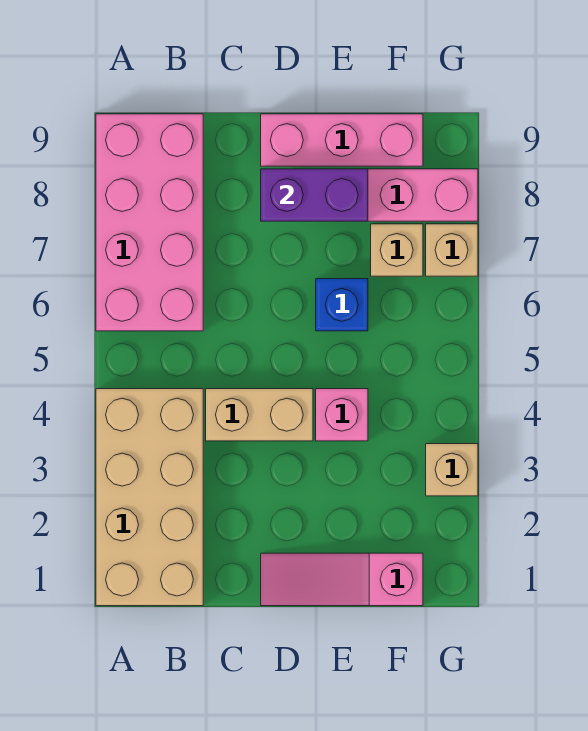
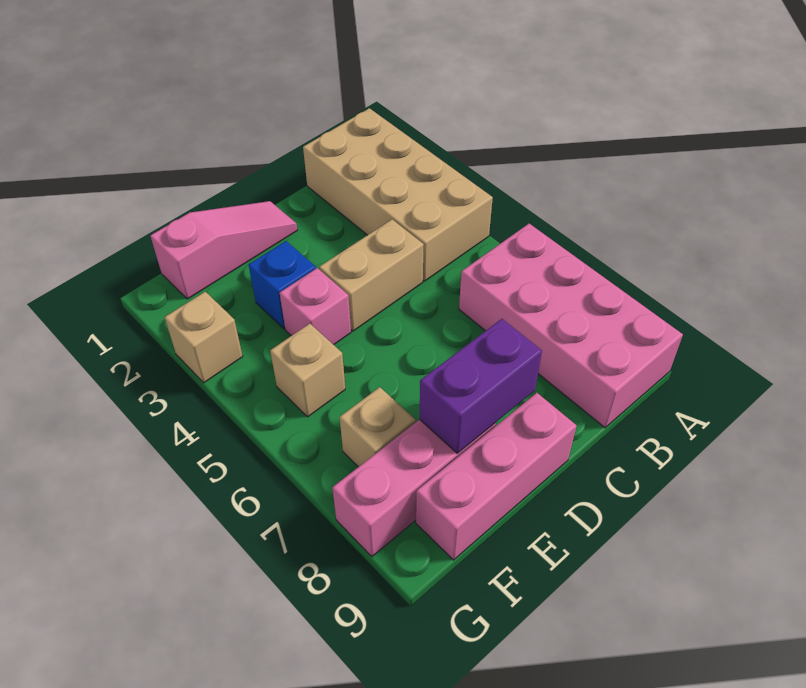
blue brick E6 level 1 -> blue brick E3 level 1
tan brick G7 level 1 -> tan brick F5 level 1

